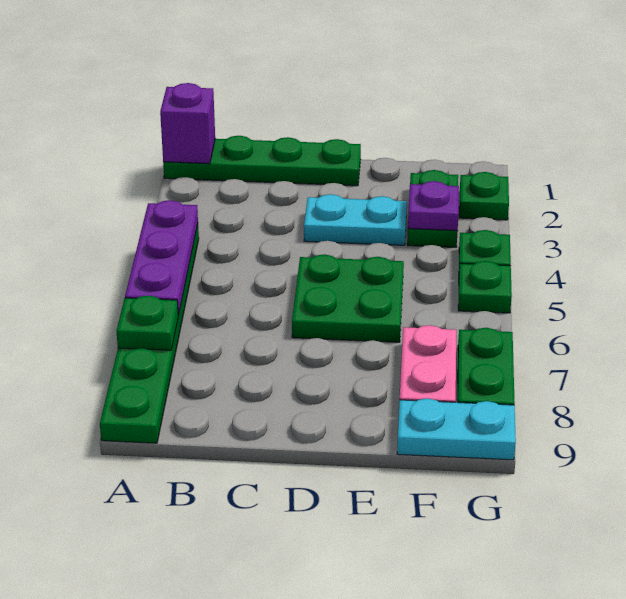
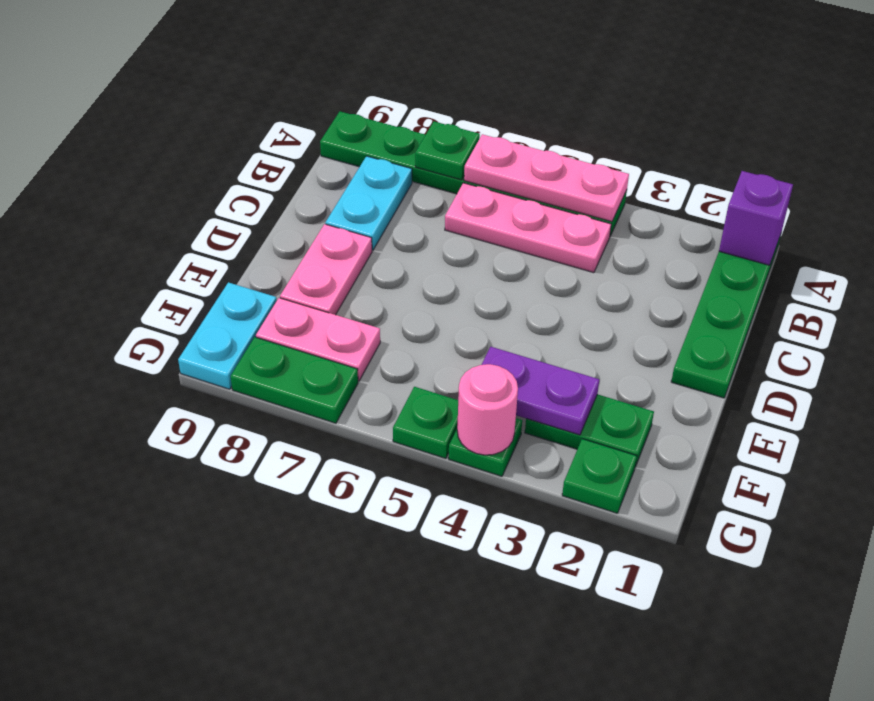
purple plate A4:A6 level 2 -> pink plate A4:A6 level 2
none -> pink plate B4:B6 level 1
cyan plate D3:E3 level 1 -> cyan plate B8:C8 level 1
green plate D5:E6 level 1 -> none
none -> pink plate D8:E8 level 1
purple plate F3 level 2 -> purple plate F3:F4 level 2
none -> pink round brick G4 level 2

